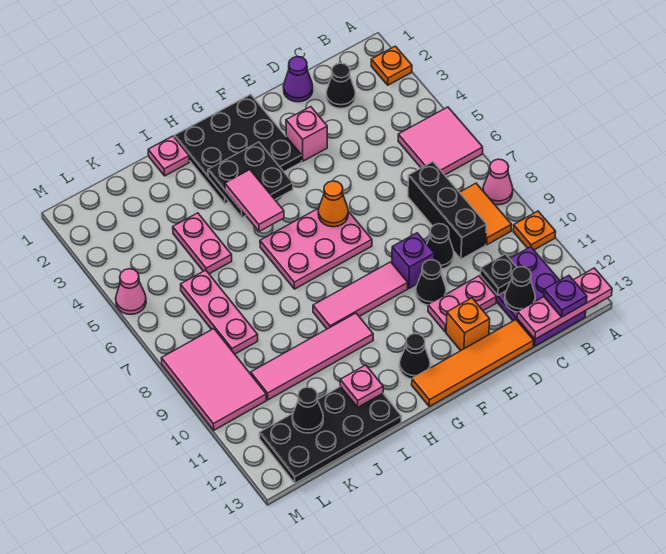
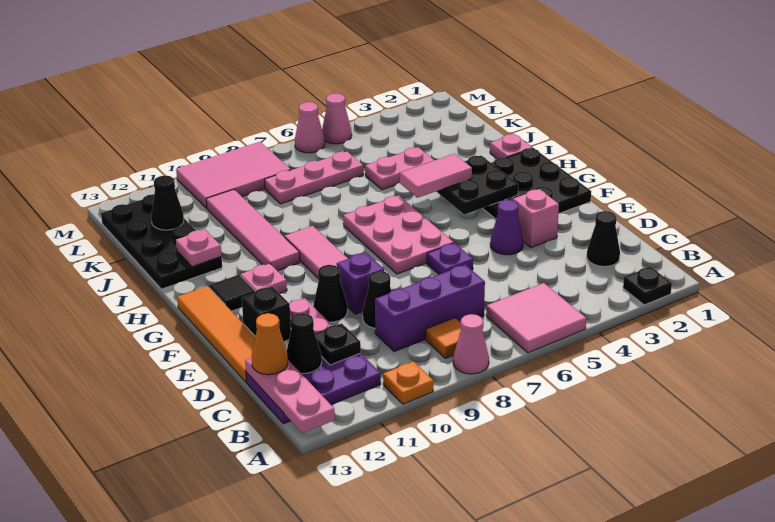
orange plate A2 level 1 -> black plate A2 level 1
orange tile B8:B9 level 1 -> orange tile B8 level 1
purple plate B13 level 3 -> purple plate E6 level 1
black brick C7:C9 level 1 -> purple brick C7:C9 level 1
purple cone D1 level 1 -> purple cone E4 level 1
orange brick E12 level 1 -> black brick E12 level 1
orange cone F6 level 2 -> orange cone C13 level 3
none -> pink plate G11 level 1
black cone G12 level 1 -> black tile G12 level 1
none -> pink cone M6 level 1

